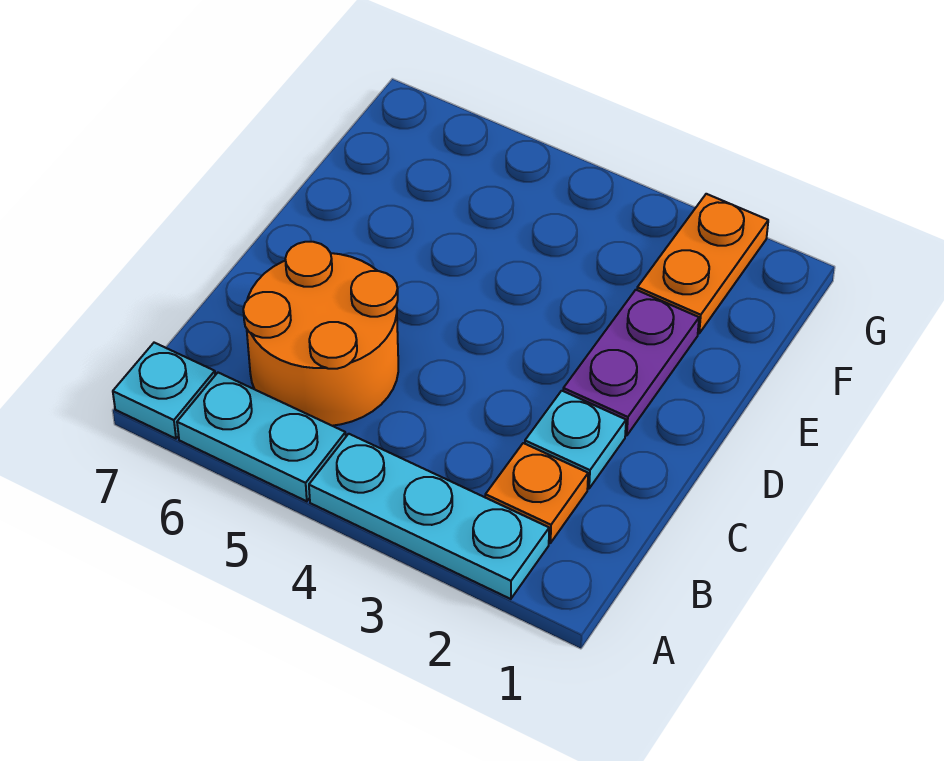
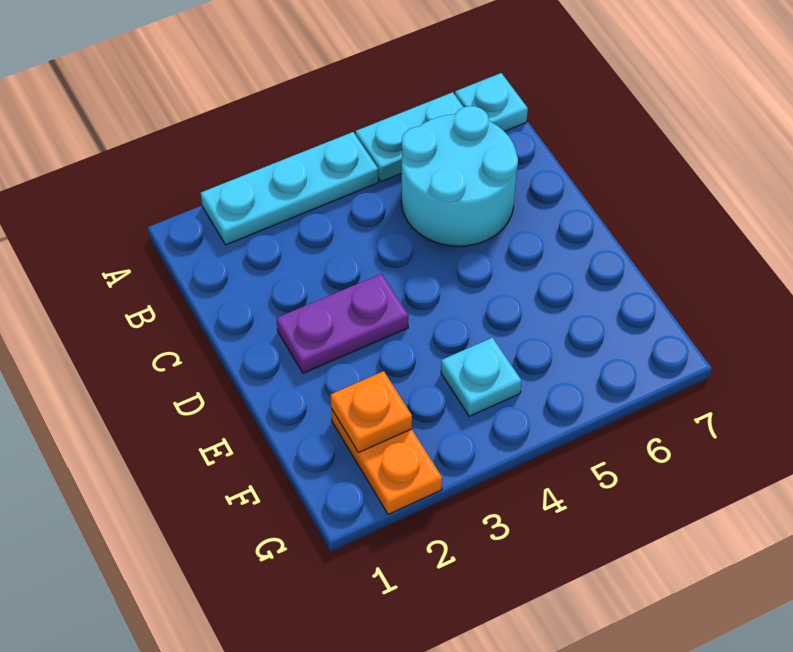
orange plate B2 level 1 -> orange plate F2 level 2
orange round brick B5:C6 level 1 -> cyan round brick B5:C6 level 1
cyan plate C2 level 1 -> cyan plate F4 level 1
purple plate D2:E2 level 1 -> purple plate D2:D3 level 1

